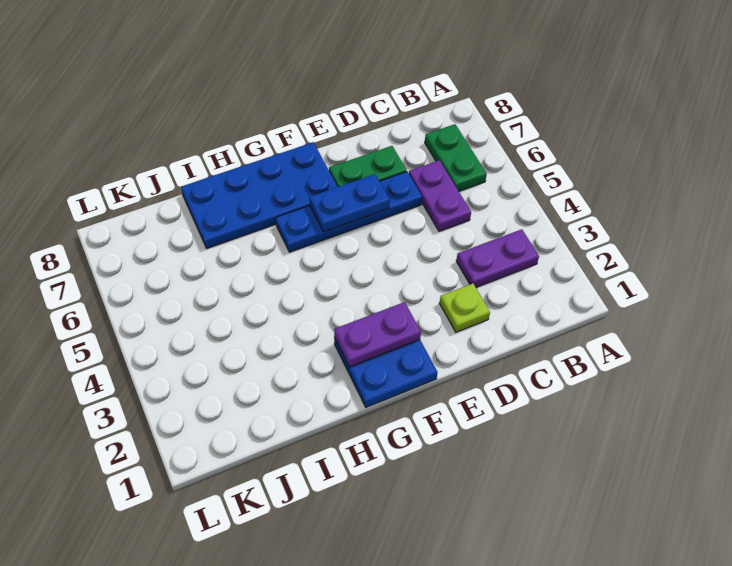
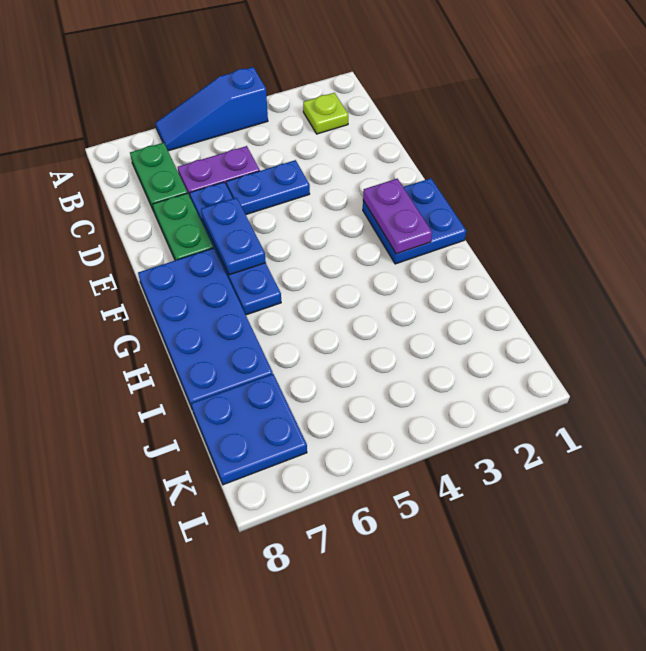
none -> blue slope A4:A6 level 1 top 4
purple plate B3:C3 level 1 -> none
green plate B6:B7 level 1 -> green plate B7:C7 level 1
lime plate D2 level 1 -> lime plate B2 level 1
none -> blue plate D4:D5 level 1
none -> blue plate J7:K8 level 1

